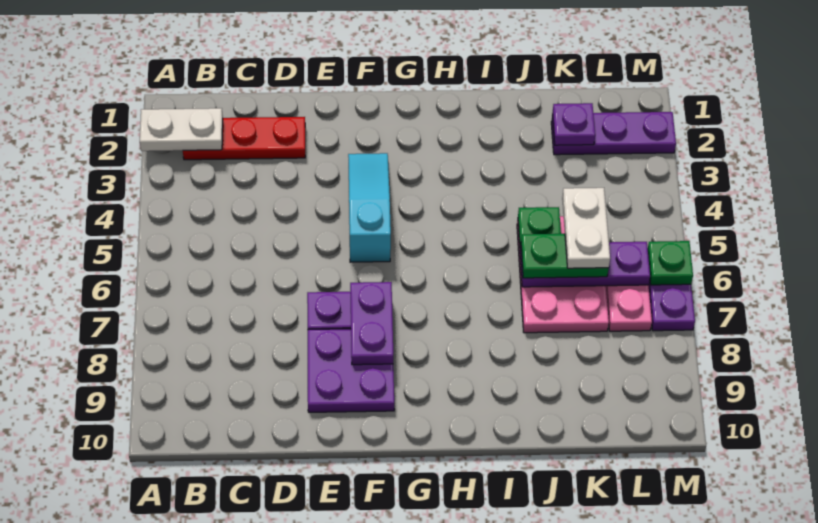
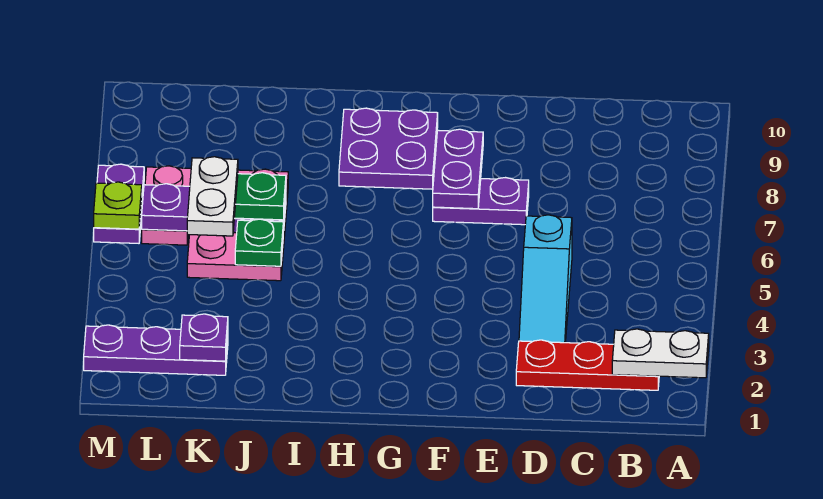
purple plate E8:F9 level 1 -> purple plate G8:H9 level 1
cyan slope F3:F5 level 1 top 5 -> cyan slope D3:D5 level 1 top 5
green plate M6 level 2 -> lime plate M6 level 2

